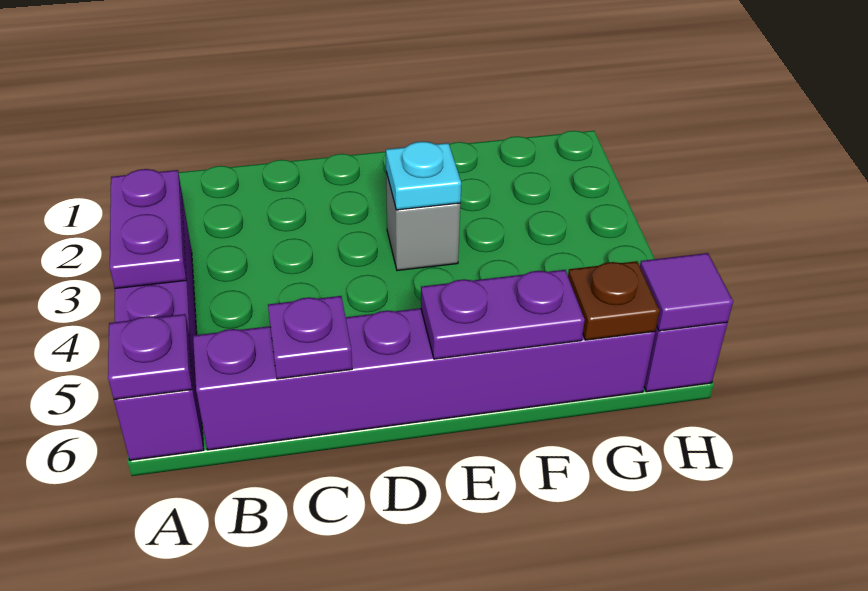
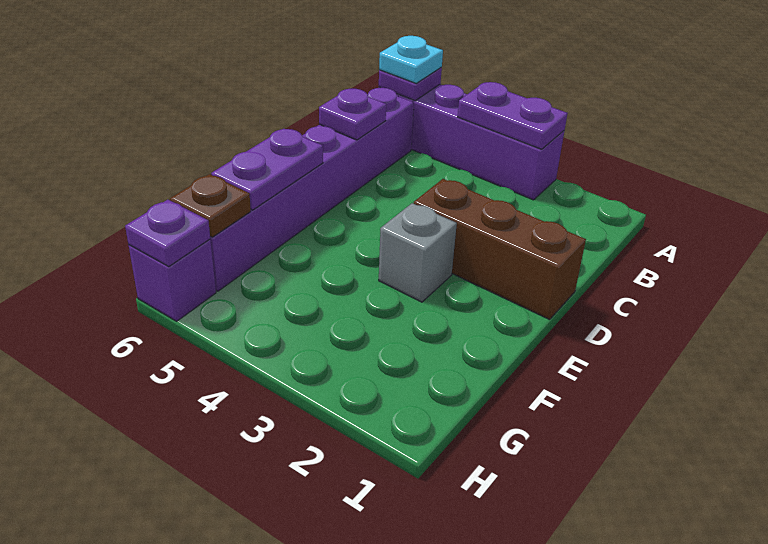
none -> brown brick D1:D3 level 1
cyan plate E3 level 2 -> cyan plate A6 level 3
purple tile H6 level 2 -> purple plate H6 level 2

